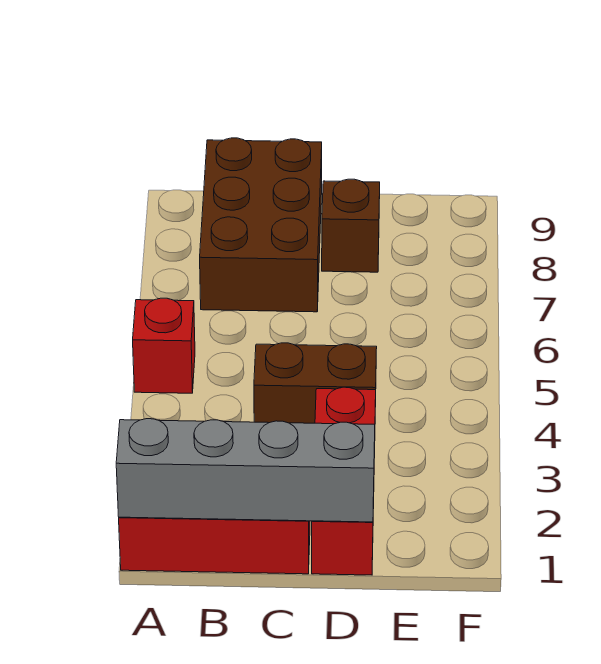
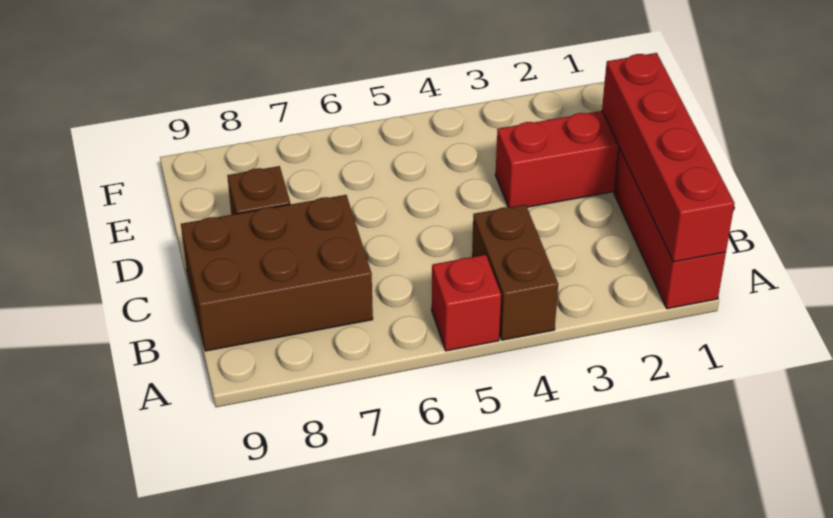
grey brick A1:D1 level 2 -> red brick A1:D1 level 2
brown brick C4:D4 level 1 -> brown brick A4:B4 level 1

